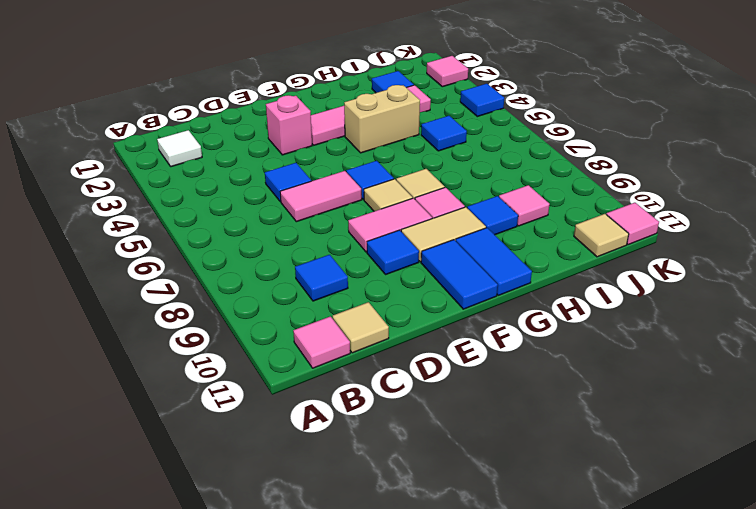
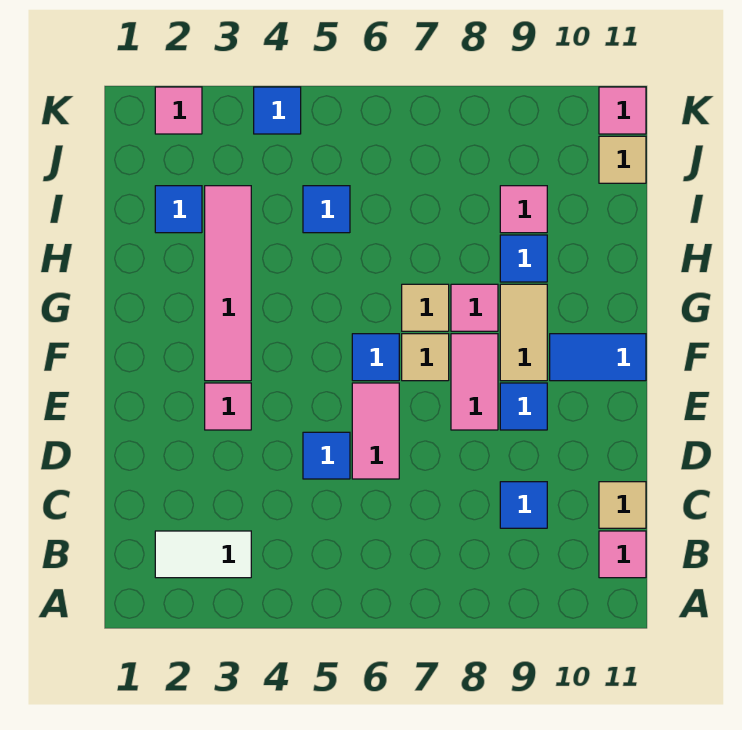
white tile B2 level 1 -> white tile B2:B3 level 1
pink brick E3 level 1 -> pink tile E3 level 1
tan brick G4:H4 level 1 -> none
blue tile G10:G11 level 1 -> none

